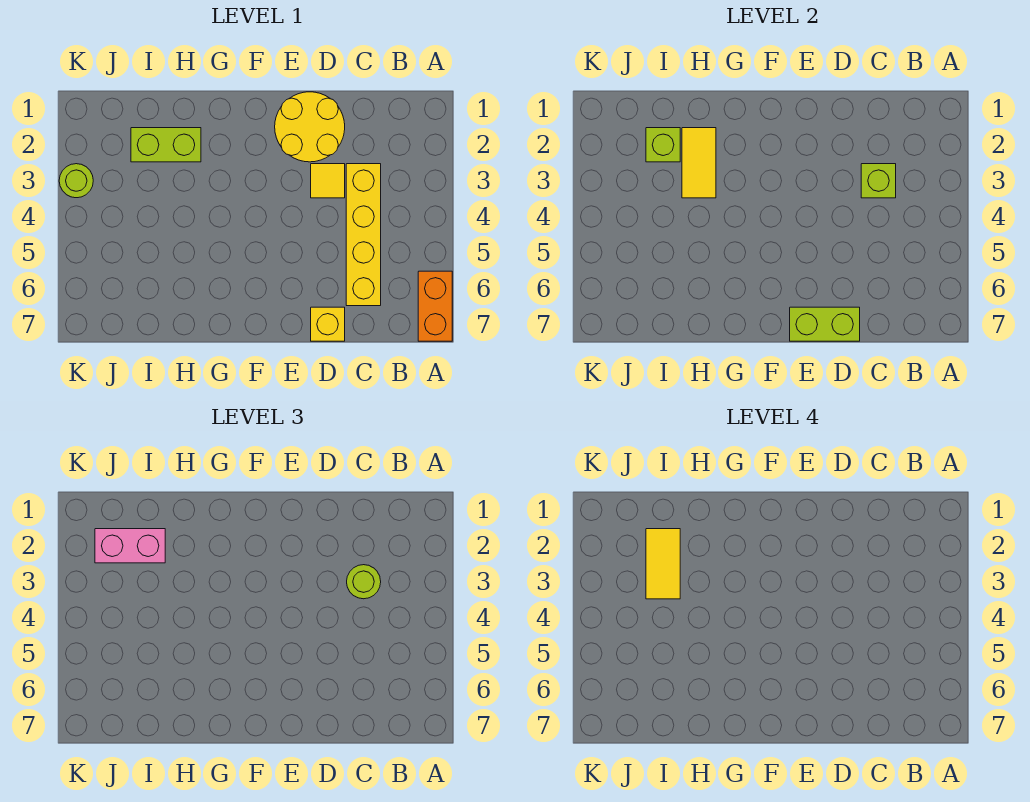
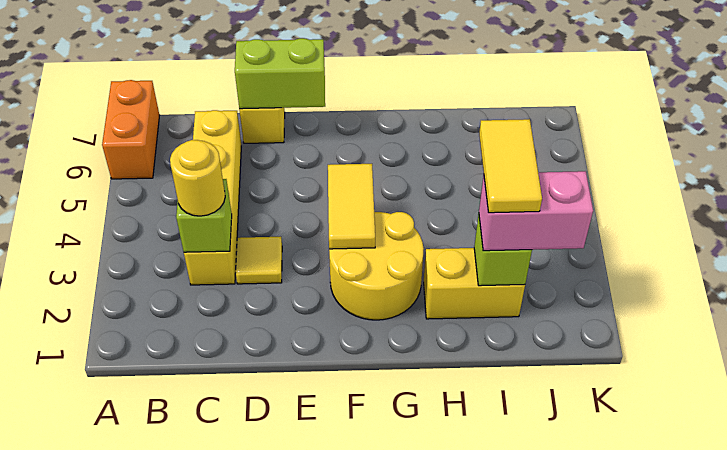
lime round brick C3 level 3 -> yellow round brick C3 level 3
yellow round brick D1:E2 level 1 -> yellow round brick F2:G3 level 1
lime brick H2:I2 level 1 -> yellow brick H2:I2 level 1
yellow tile H2:H3 level 2 -> yellow tile F3:F4 level 2
lime round brick K3 level 1 -> none

